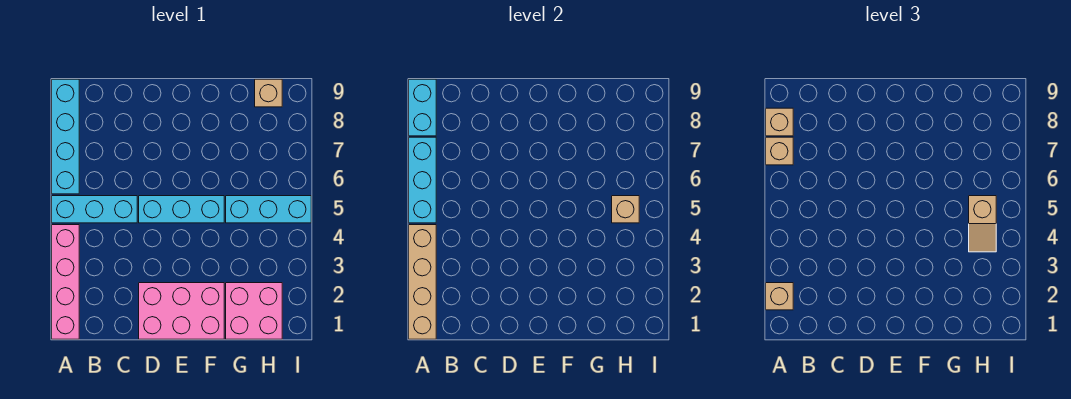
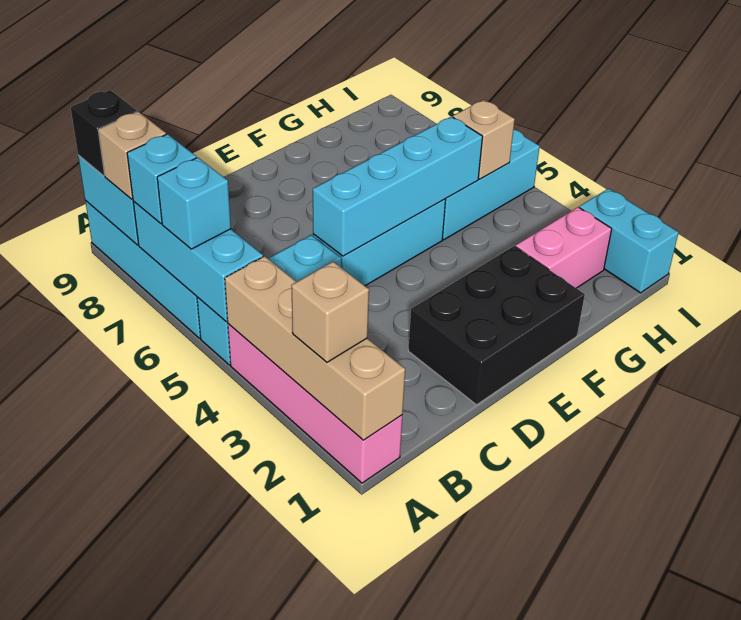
none -> cyan brick A6 level 3
tan brick A7 level 3 -> cyan brick A7 level 3
none -> black brick A9 level 3
pink brick D1:F2 level 1 -> black brick D1:F2 level 1
none -> cyan brick D5:G5 level 2
pink brick G1:H2 level 1 -> pink brick G2:H2 level 1
tan slope H4:H5 level 3 top 5 -> none
tan brick H9 level 1 -> none
none -> cyan brick I1:I2 level 1

